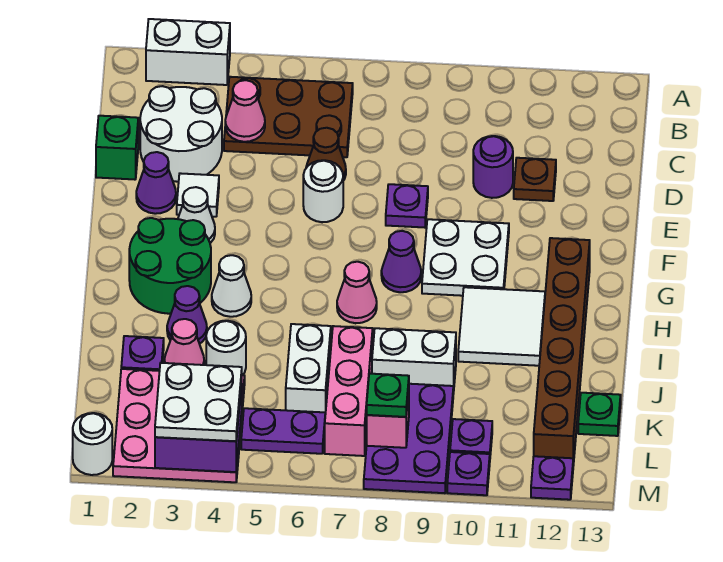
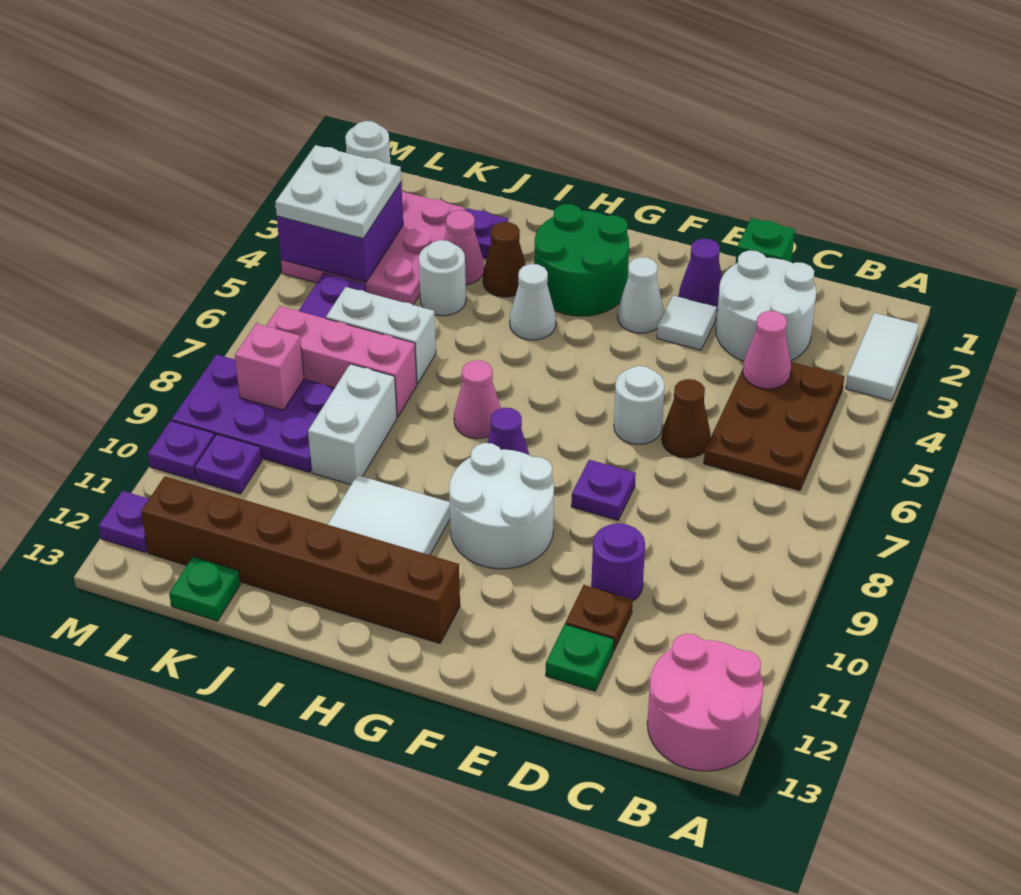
white brick A2:A3 level 1 -> white tile A2:A3 level 1
none -> pink round brick A12:B13 level 1
white plate F9:G10 level 1 -> white round brick F9:G10 level 1
purple cone I3 level 1 -> brown cone I3 level 1
green plate L8 level 3 -> green plate D12 level 1

